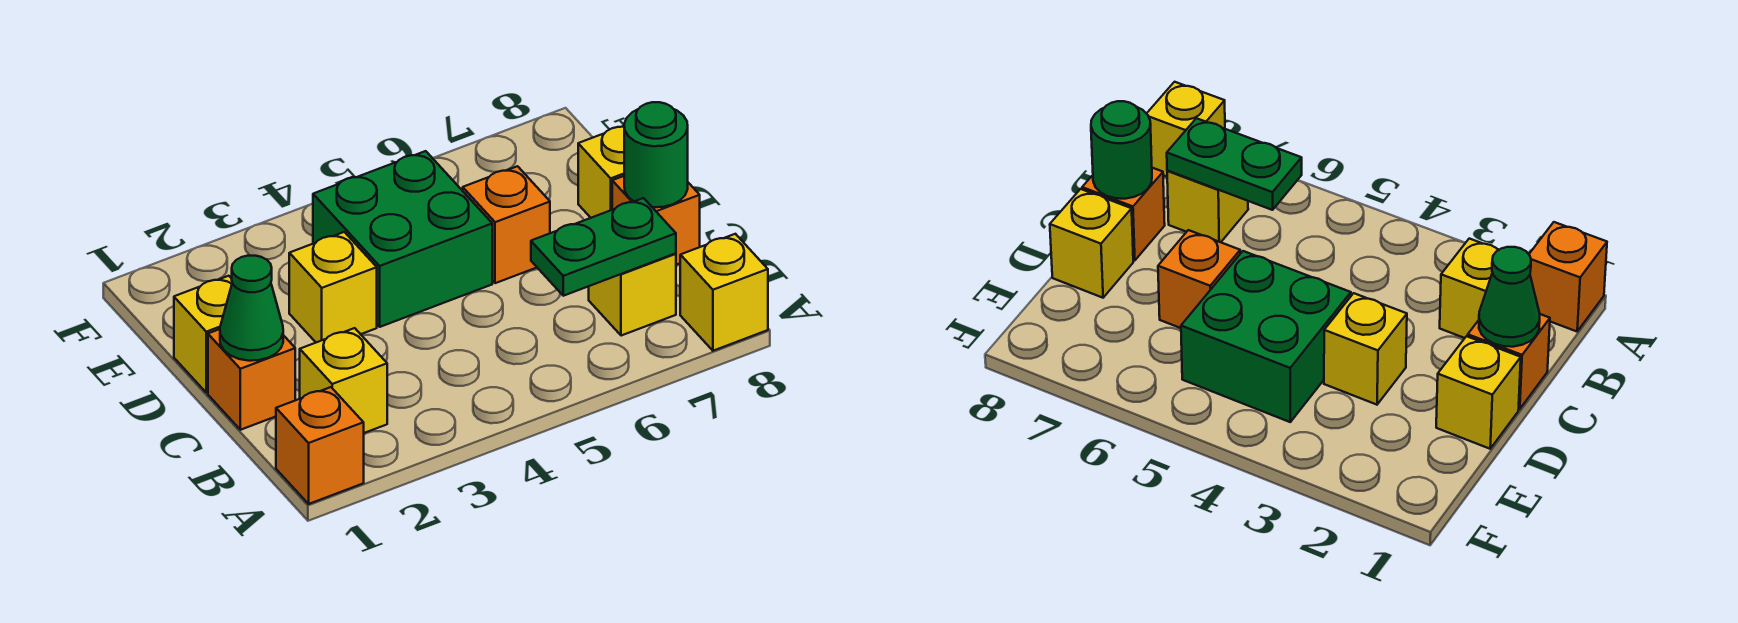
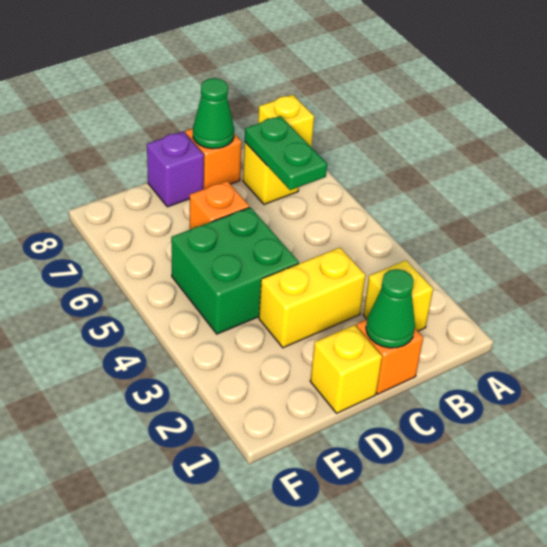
orange brick A1 level 1 -> none
green round brick C8 level 2 -> green cone C8 level 2
yellow brick D3 level 1 -> yellow brick C3:D3 level 1
yellow brick D8 level 1 -> purple brick D8 level 1

